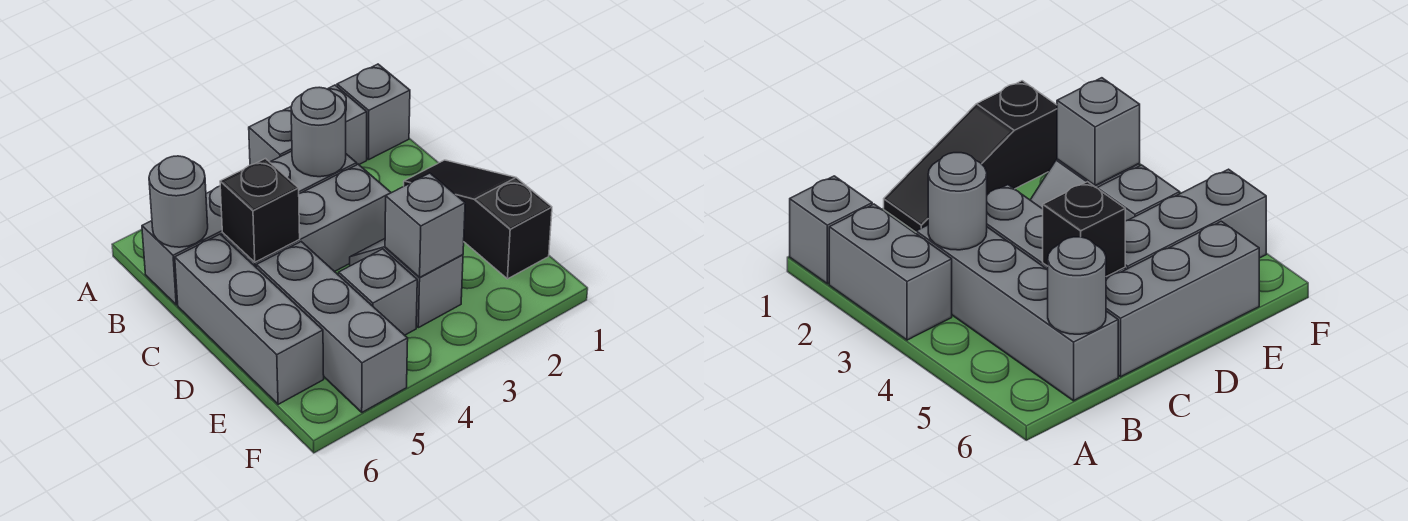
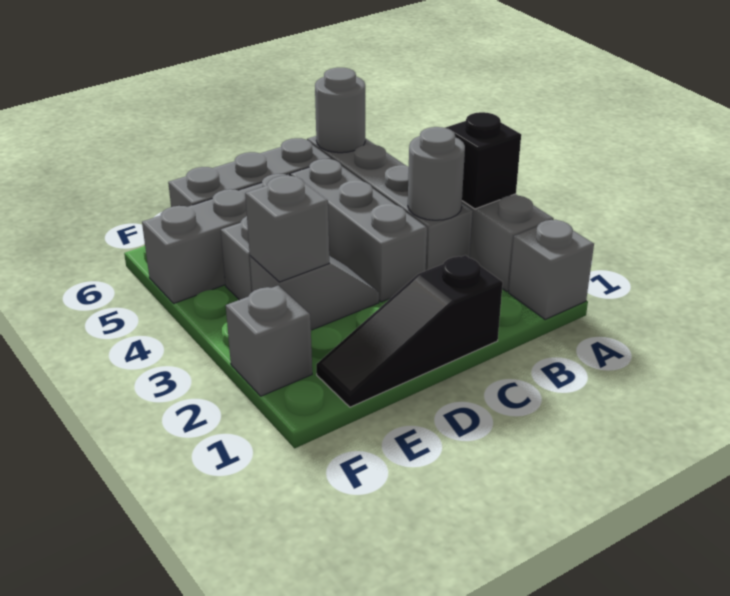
black slope C1:E1 level 1 top E -> black slope C1:E1 level 1 top C
black brick C5 level 2 -> black brick A3 level 2
none -> grey brick F2 level 1

